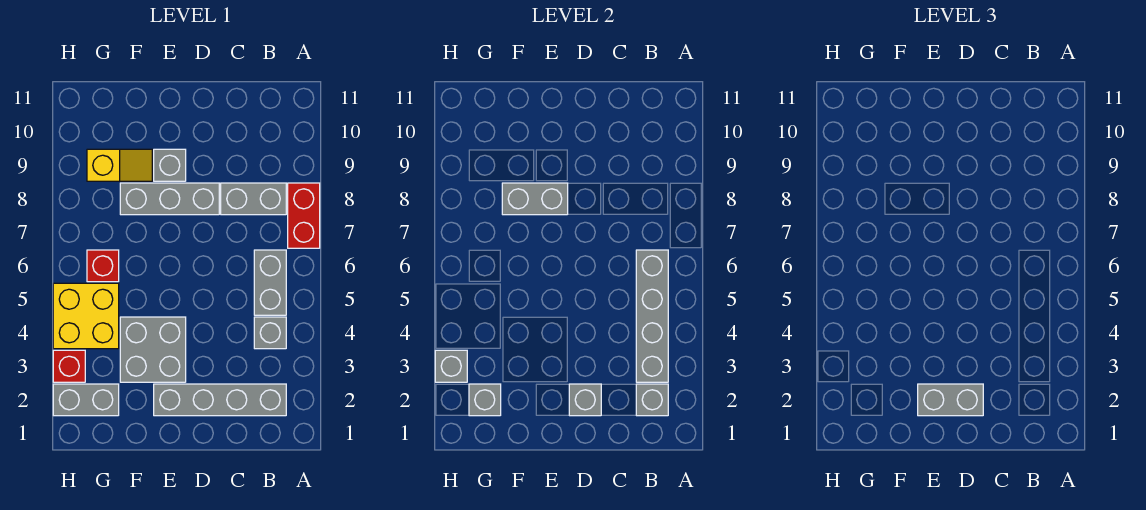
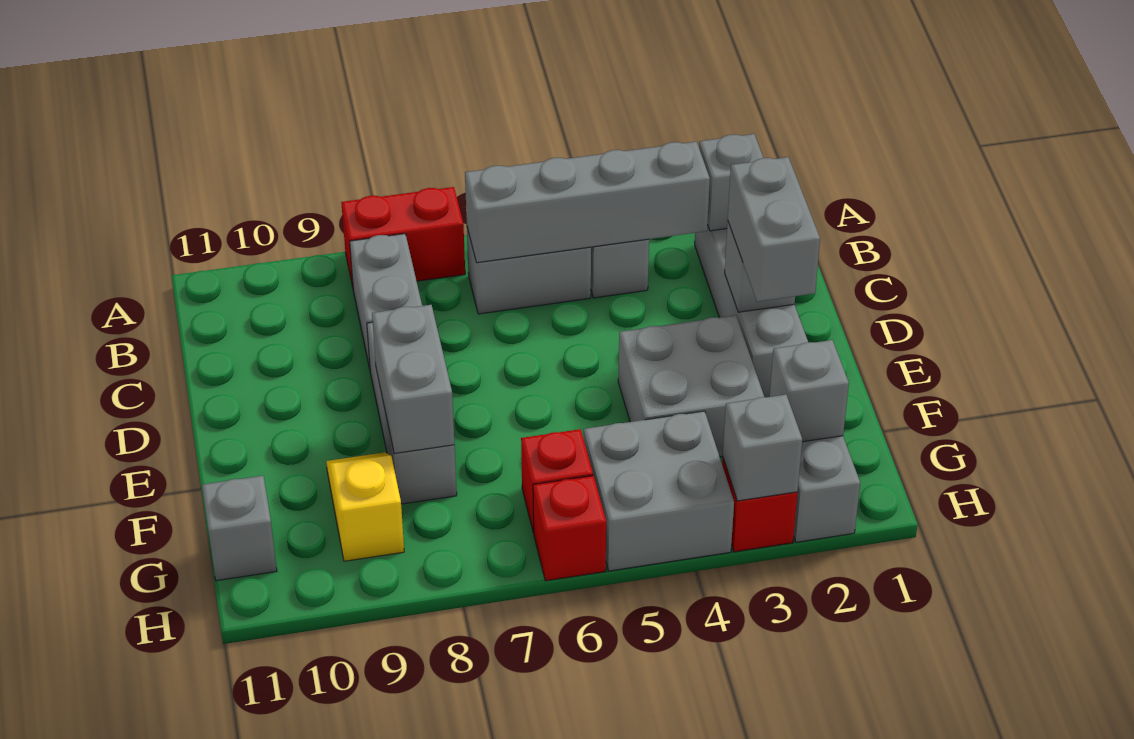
grey brick E9 level 1 -> grey brick G11 level 1
yellow brick G4:H5 level 1 -> grey brick G4:H5 level 1
none -> red brick H6 level 1

